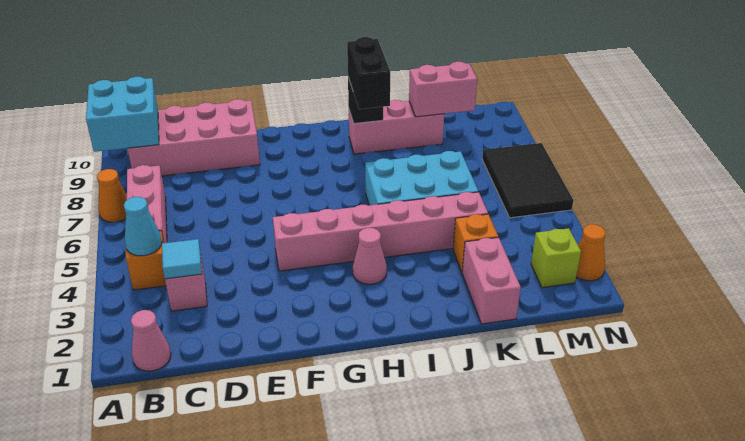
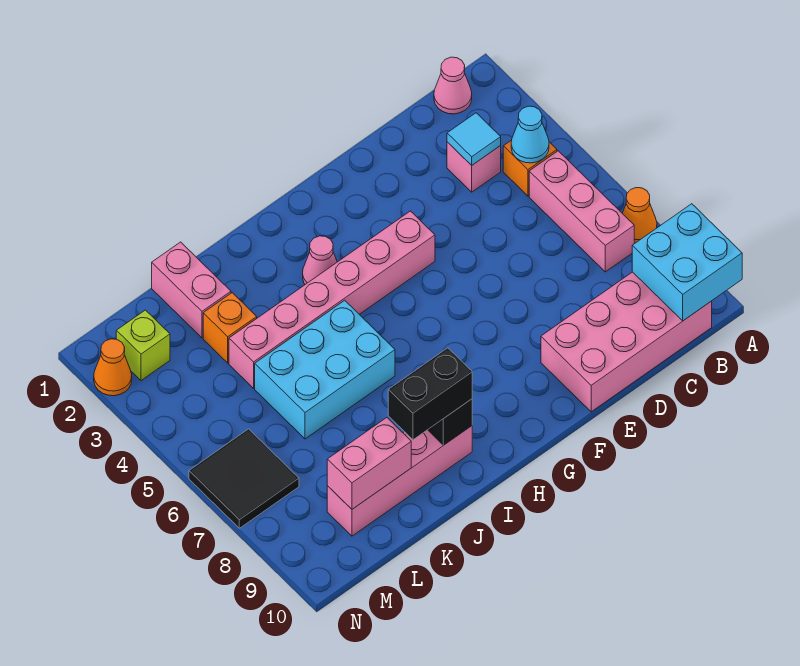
black brick I8:I9 level 3 -> black brick I9:J9 level 3
pink brick I9:K9 level 1 -> pink brick I9:L9 level 1
black tile M5:N7 level 1 -> black tile M6:N7 level 1

